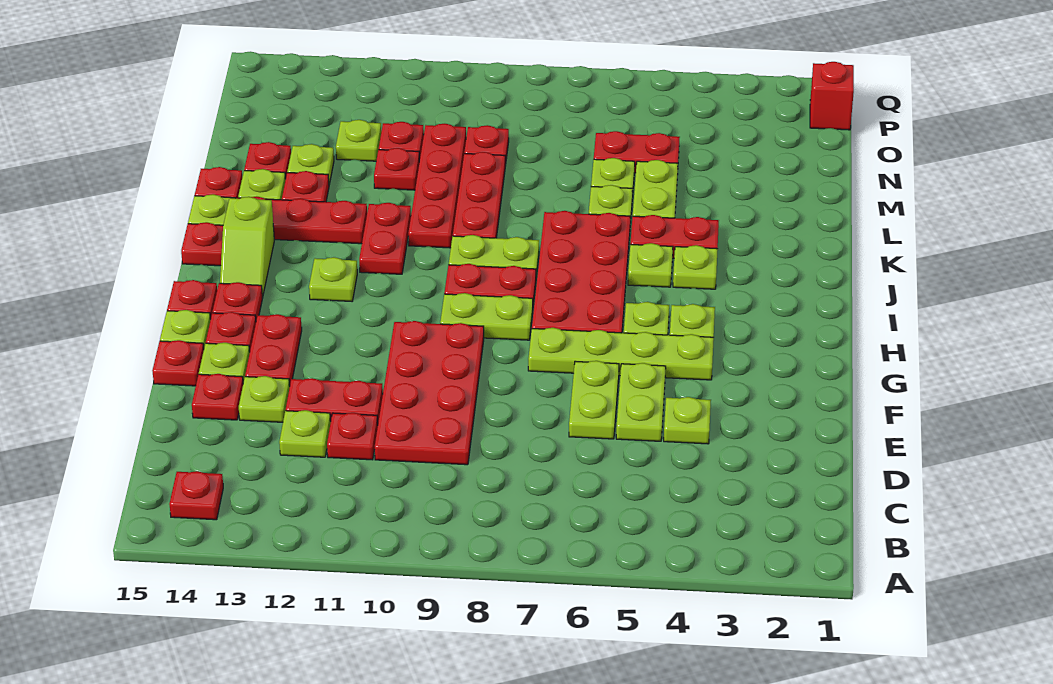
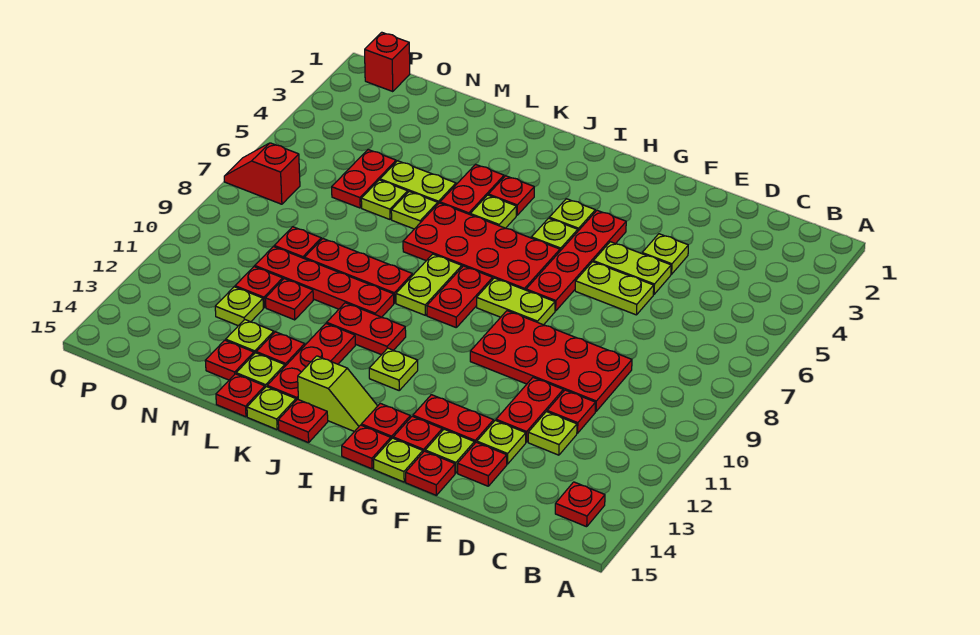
lime plate G4:G7 level 1 -> red plate G4:G7 level 1
lime plate H8:H9 level 1 -> lime plate G8:H8 level 1
lime plate J4 level 1 -> red plate J4 level 1
none -> red slope P7:Q7 level 1 top P

